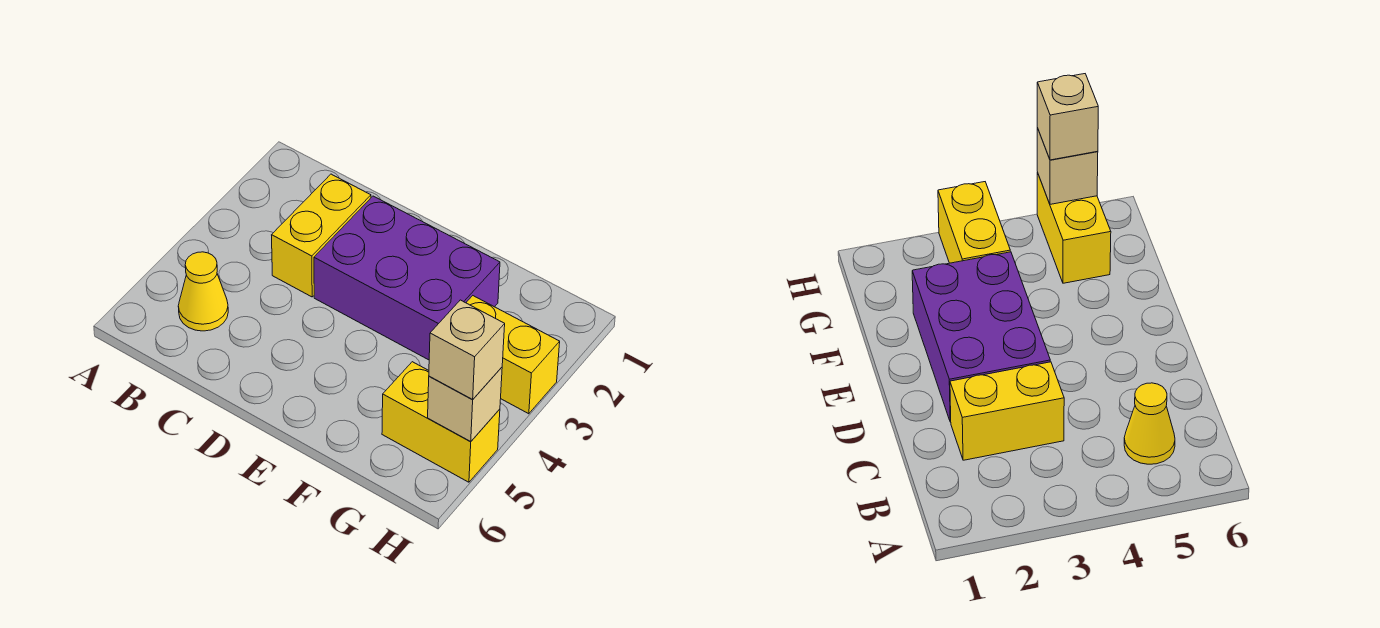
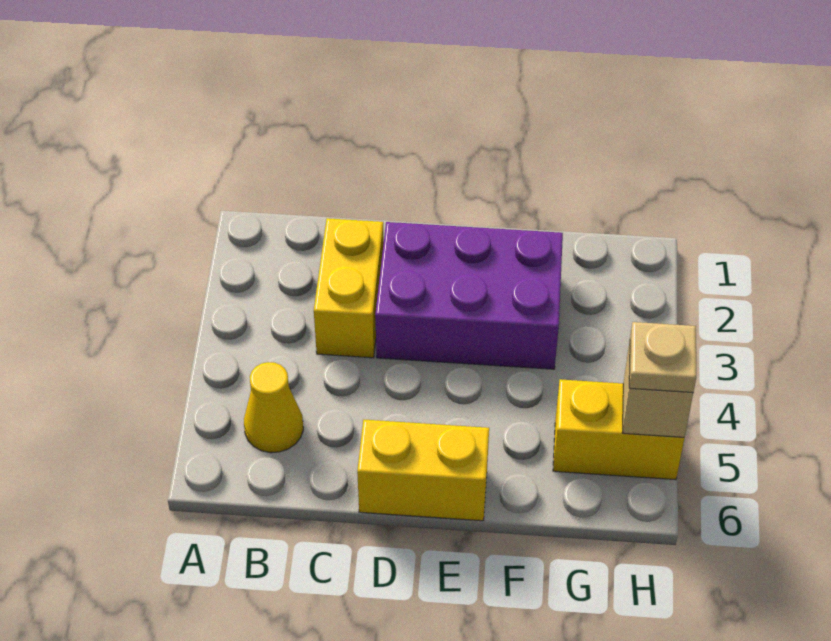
yellow brick G3:H3 level 1 -> yellow brick D6:E6 level 1
tan brick H5 level 3 -> tan plate H5 level 3

